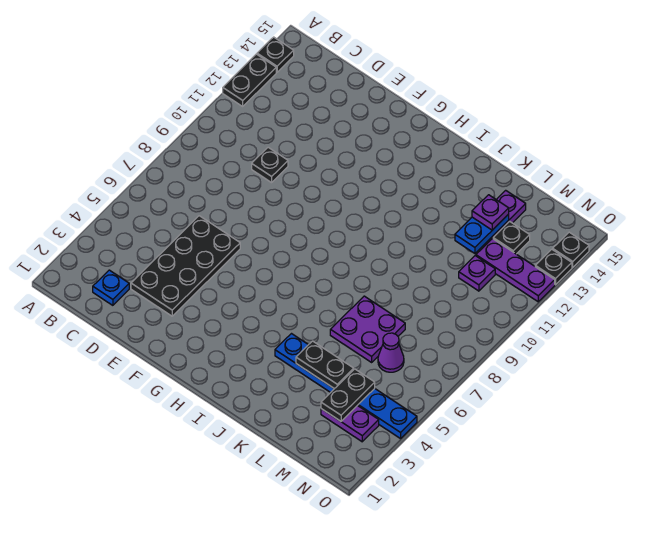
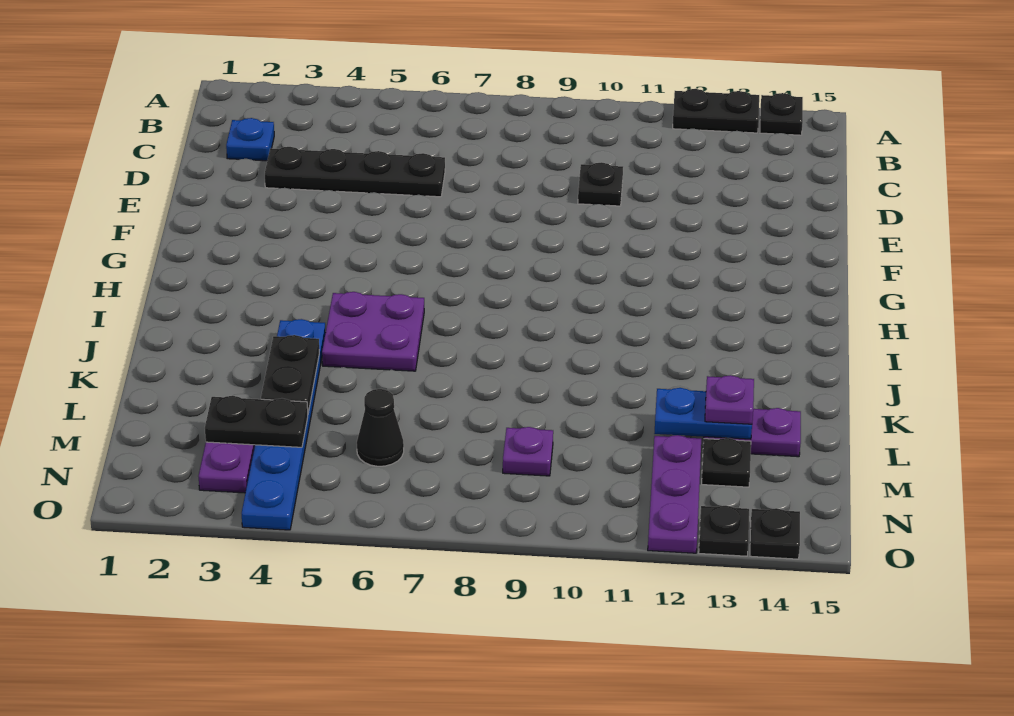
black plate D3:E6 level 1 -> black plate D3:D6 level 1
purple plate K6:L7 level 1 -> purple plate I5:J6 level 1
purple cone M6 level 1 -> black cone M6 level 1
purple plate M11 level 1 -> purple plate M9 level 1

